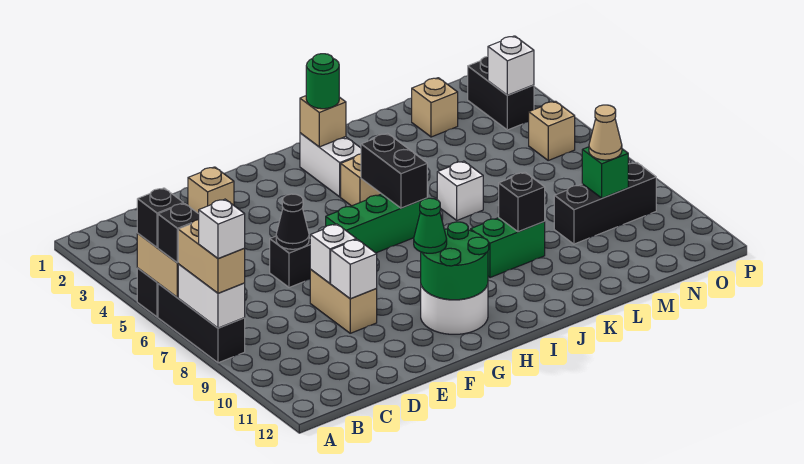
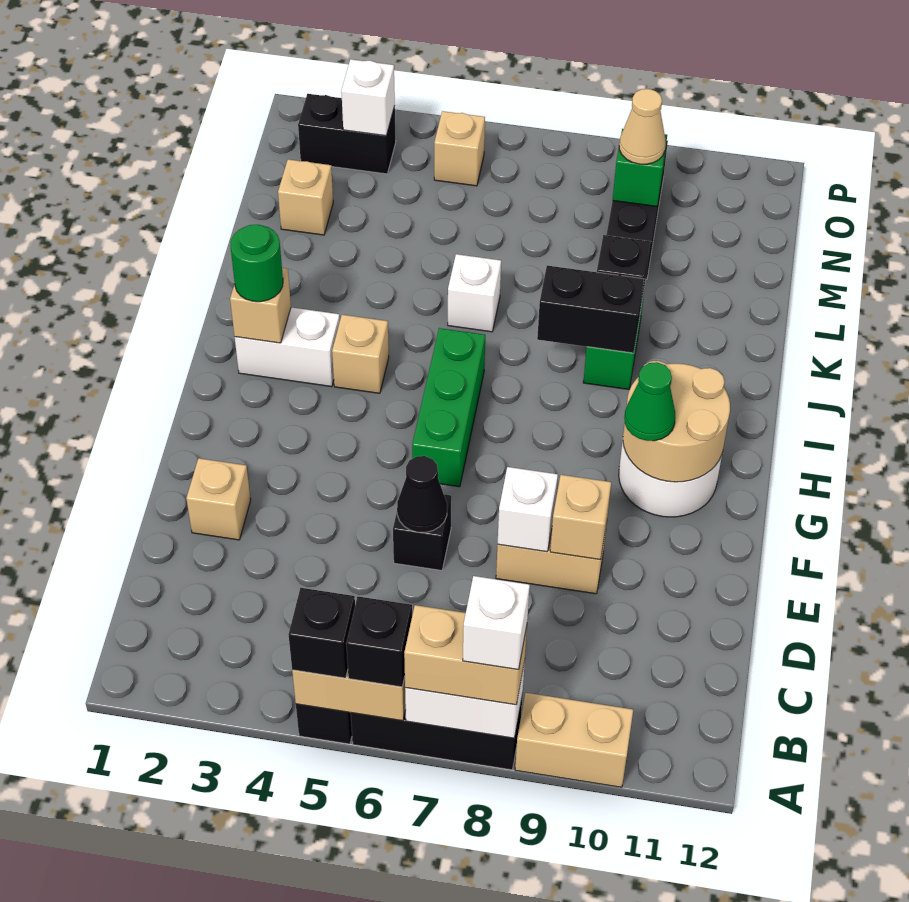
none -> tan brick A9:A10 level 1
white brick E9 level 2 -> tan brick E9 level 2
green round brick G10:H11 level 2 -> tan round brick G10:H11 level 2
black brick I5:I6 level 2 -> black brick J8:J9 level 2

